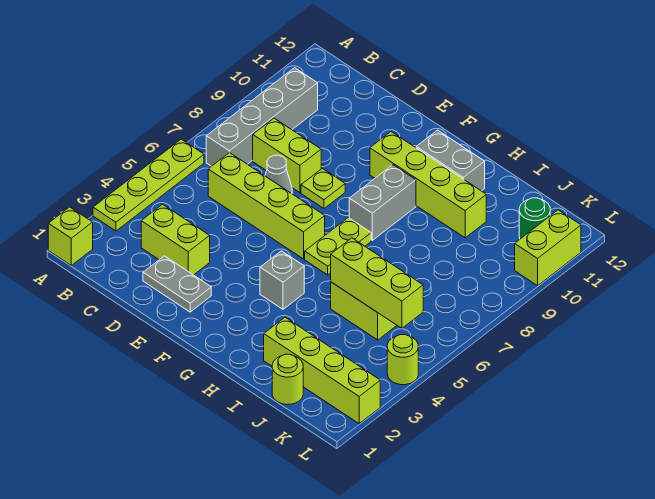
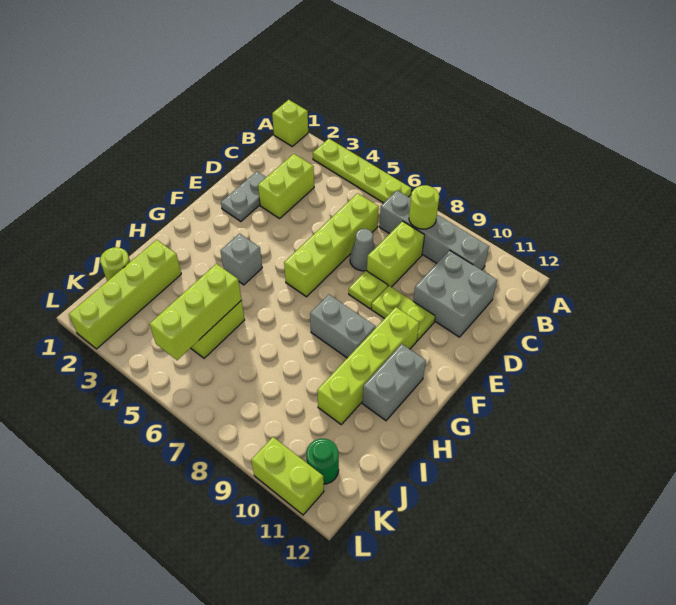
none -> grey brick C10:D11 level 1
lime plate G6:G7 level 1 -> lime plate E9:E10 level 1
lime round brick L4 level 1 -> lime round brick B8 level 2

